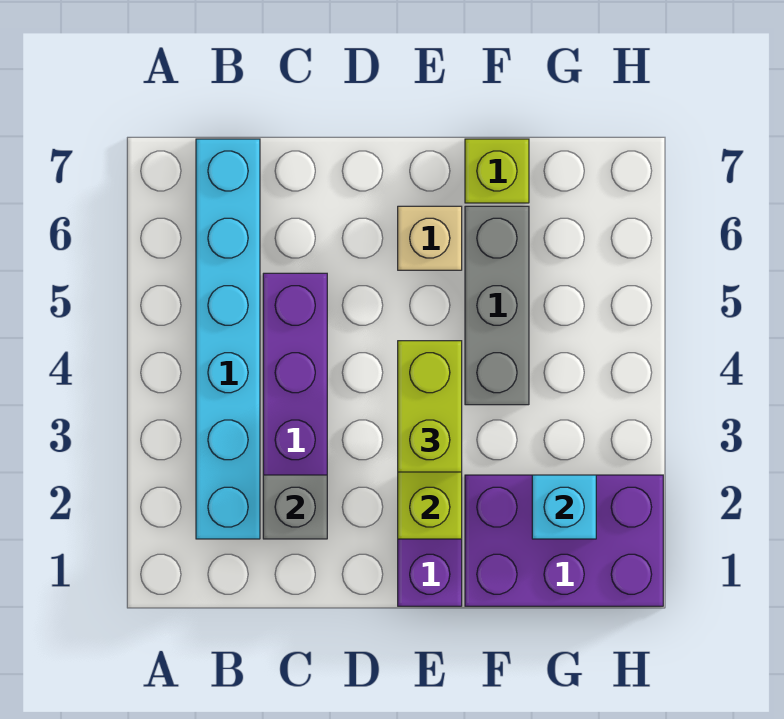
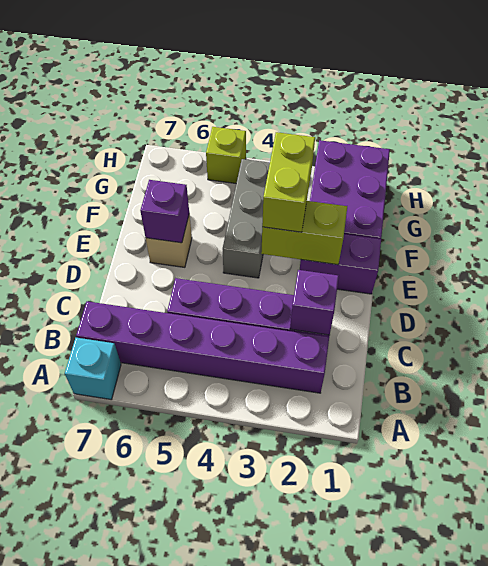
cyan brick B2:B7 level 1 -> purple brick B2:B7 level 1
grey brick C2 level 2 -> purple brick C2 level 2
lime brick E3:E4 level 3 -> lime brick E3:F3 level 3
none -> purple brick E6 level 2
grey brick F4:F6 level 1 -> grey brick E4:G4 level 1
lime brick F7 level 1 -> lime brick H5 level 1
cyan brick G2 level 2 -> cyan brick A7 level 1

